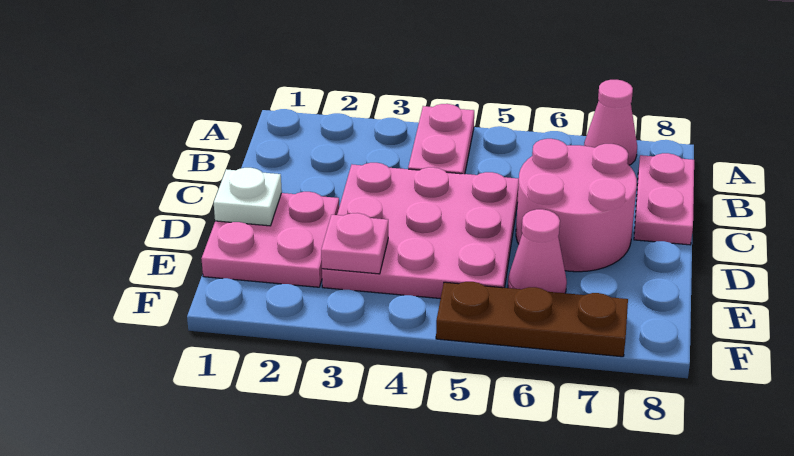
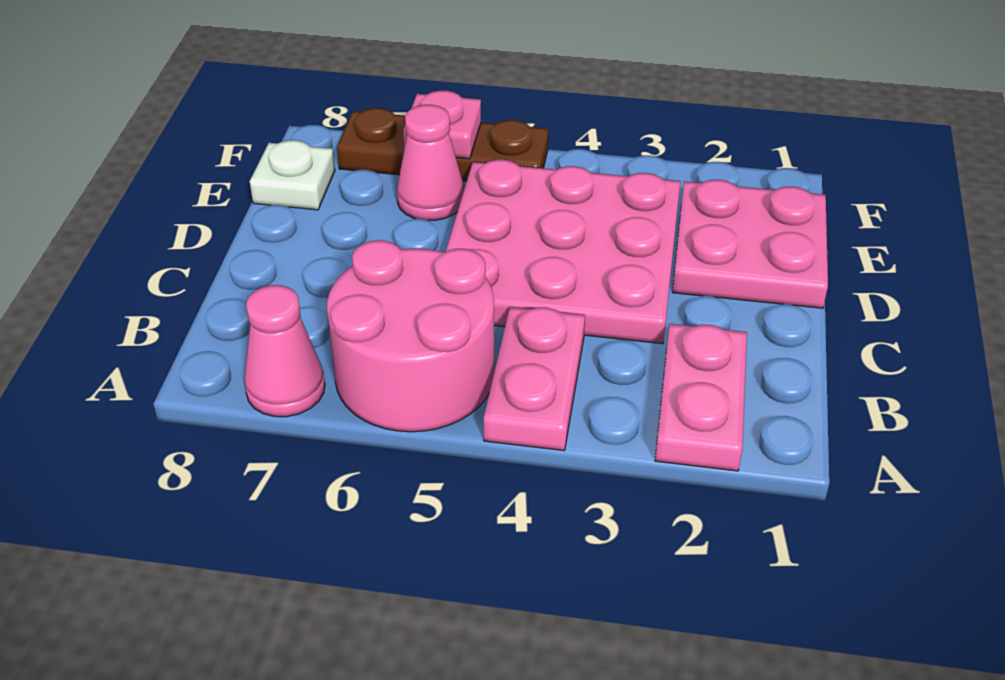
pink plate B8:C8 level 1 -> pink plate A2:B2 level 1
pink round brick C6:D7 level 1 -> pink round brick A5:B6 level 1
white plate D1 level 2 -> white plate E8 level 1
pink plate E3 level 2 -> pink plate F6 level 2

